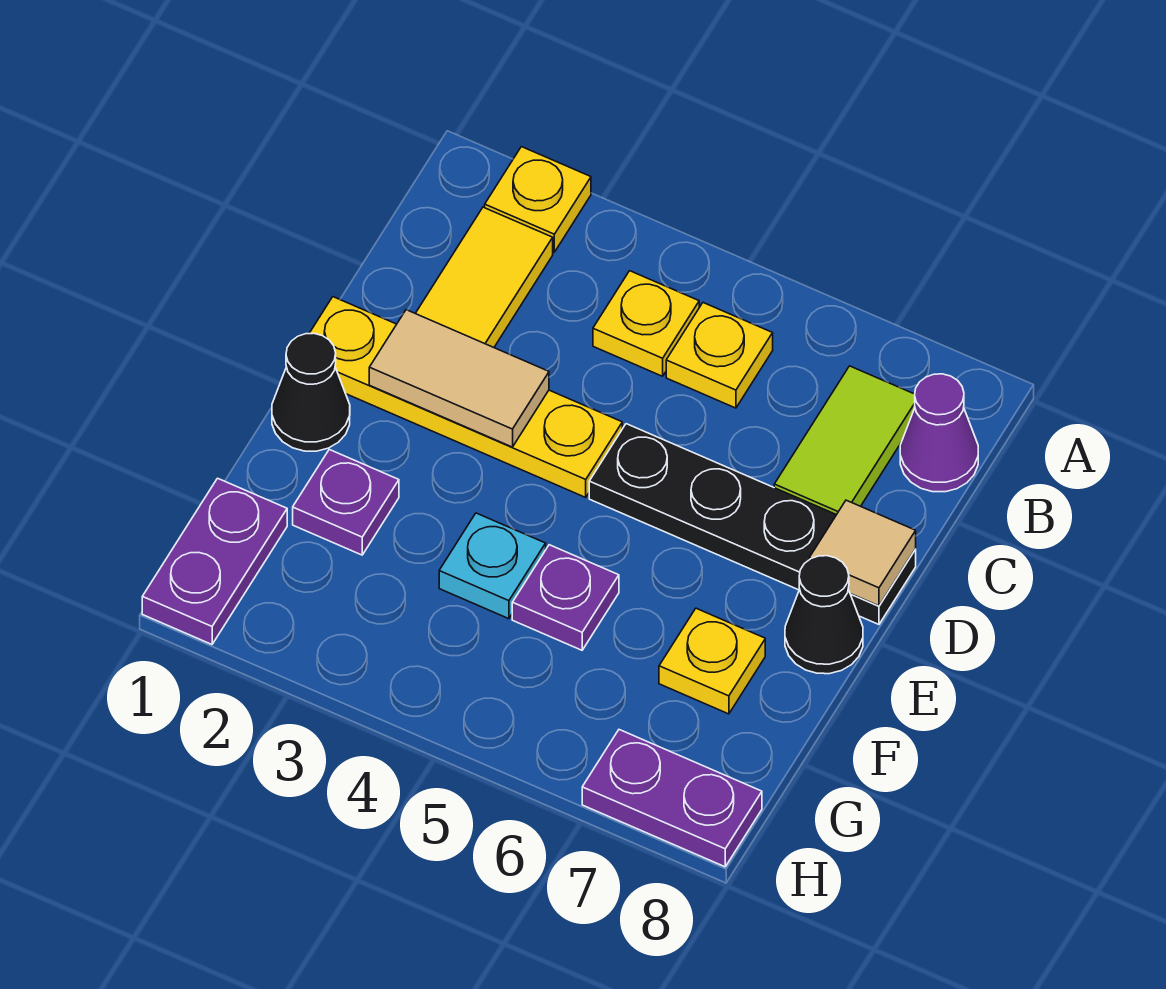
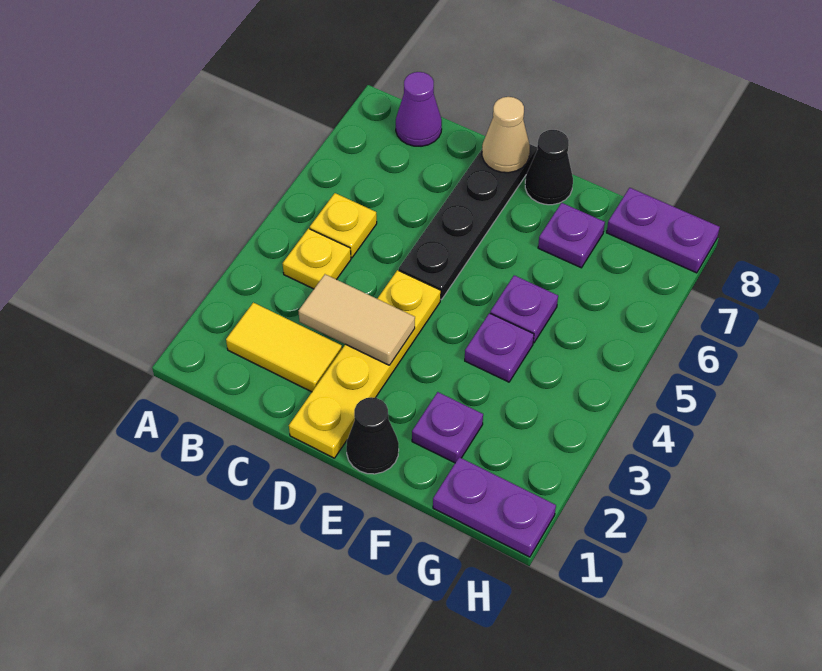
yellow plate A2 level 1 -> none
lime tile B7:C7 level 1 -> none
tan tile D2:D3 level 2 -> tan tile C3:D3 level 2
tan tile D8 level 2 -> tan cone D8 level 2
cyan plate F4 level 1 -> purple plate F4 level 1
yellow plate F7 level 1 -> purple plate F7 level 1
purple plate H7:H8 level 1 -> purple plate G8:H8 level 1

